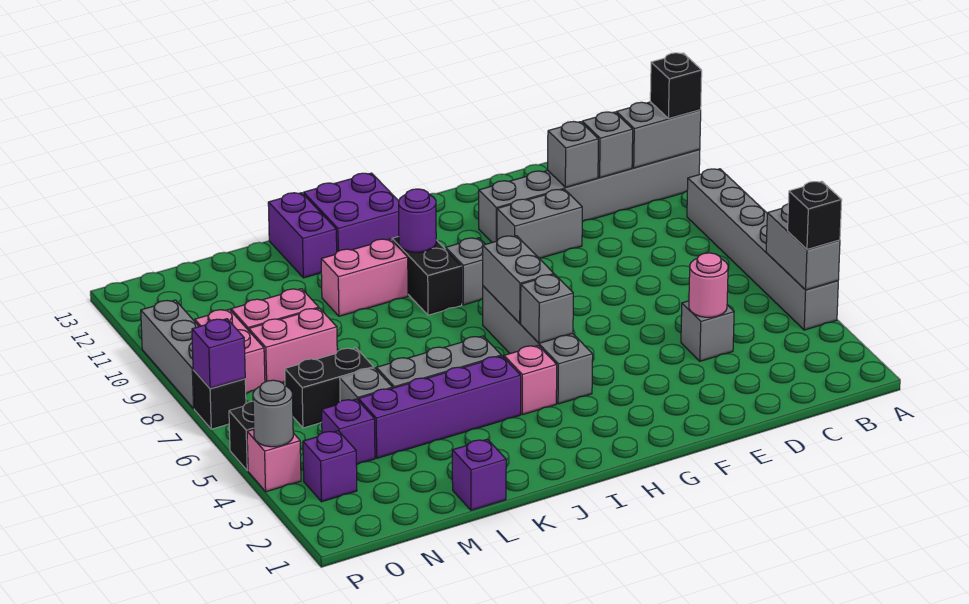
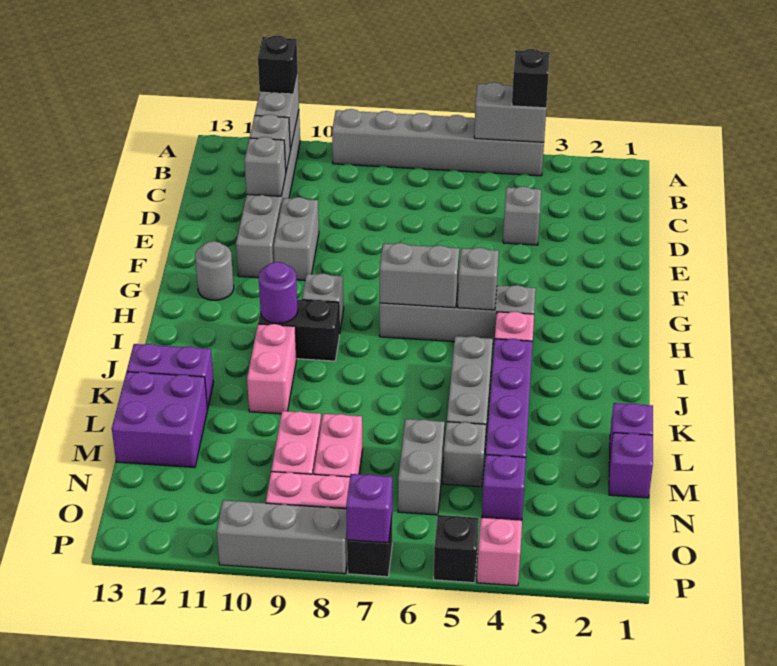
pink round brick D4 level 2 -> none
purple brick I12:J13 level 1 -> purple brick L12:M13 level 1
black brick M6:N6 level 1 -> grey brick M6:N6 level 1
purple brick O3 level 1 -> purple brick M1 level 1
grey round brick P4 level 2 -> grey round brick G12 level 1

